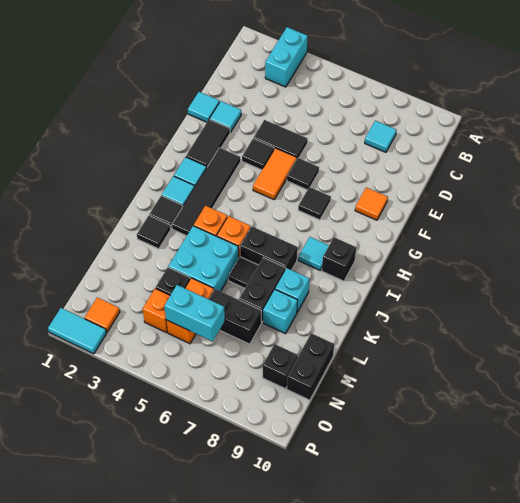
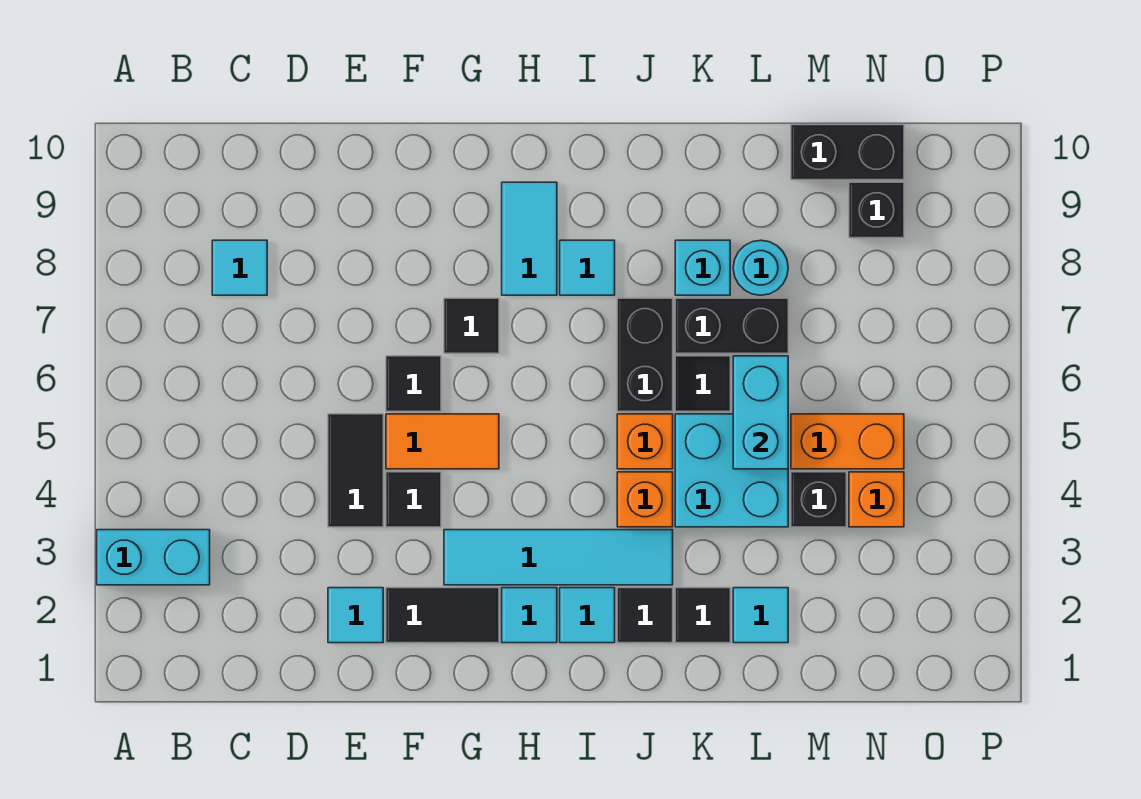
cyan tile E1 level 1 -> cyan tile L2 level 1
orange tile F9 level 1 -> none
black tile G3:J3 level 1 -> cyan tile G3:J3 level 1
black brick I9 level 1 -> none
cyan brick L8 level 1 -> cyan round brick L8 level 1
black brick M6:M7 level 1 -> none
cyan brick N5:N6 level 2 -> cyan brick L5:L6 level 2
orange tile O2 level 1 -> none
cyan tile P1:P2 level 1 -> cyan tile H8:H9 level 1

